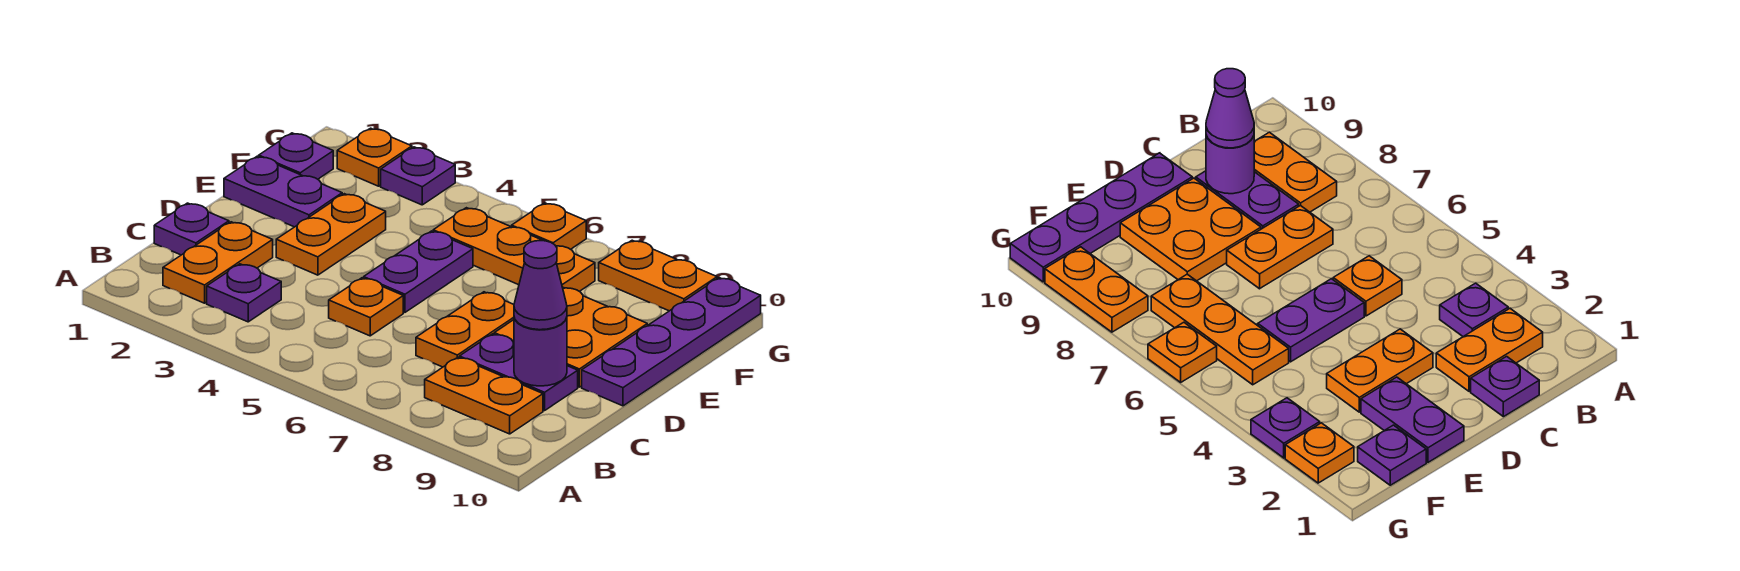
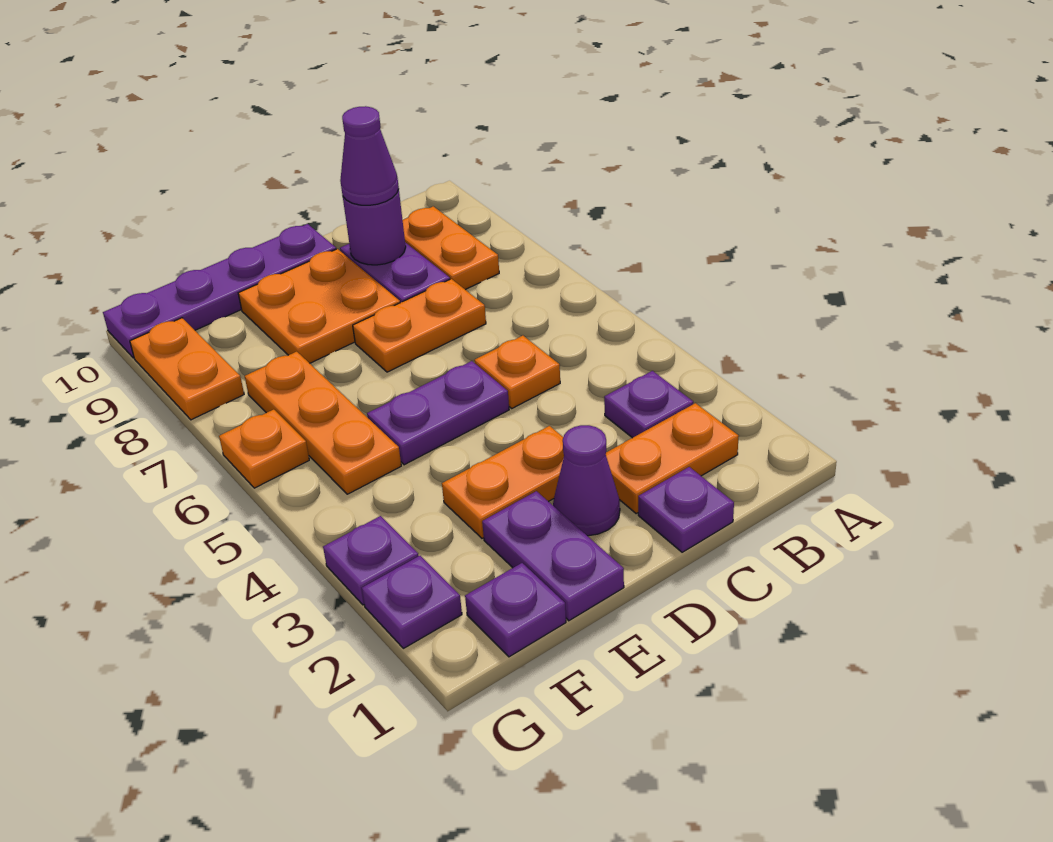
none -> purple cone D2 level 1
orange plate G2 level 1 -> purple plate G2 level 1

